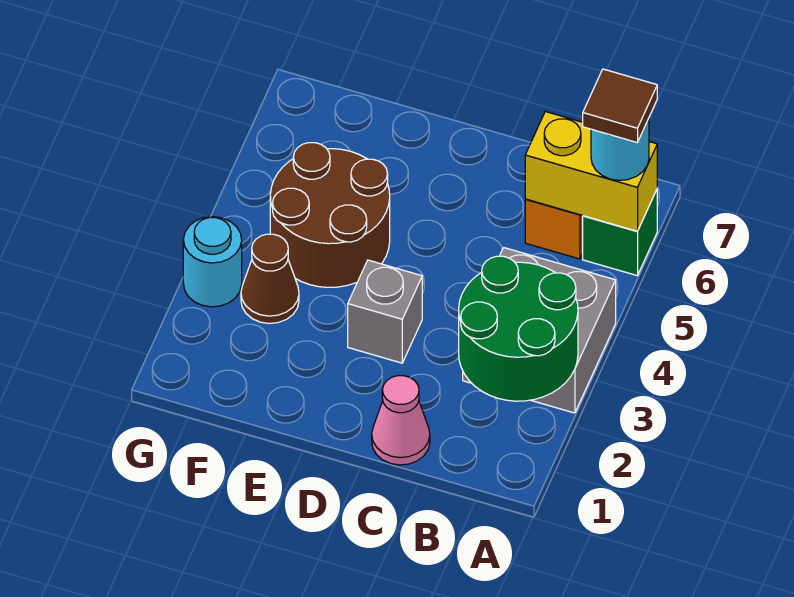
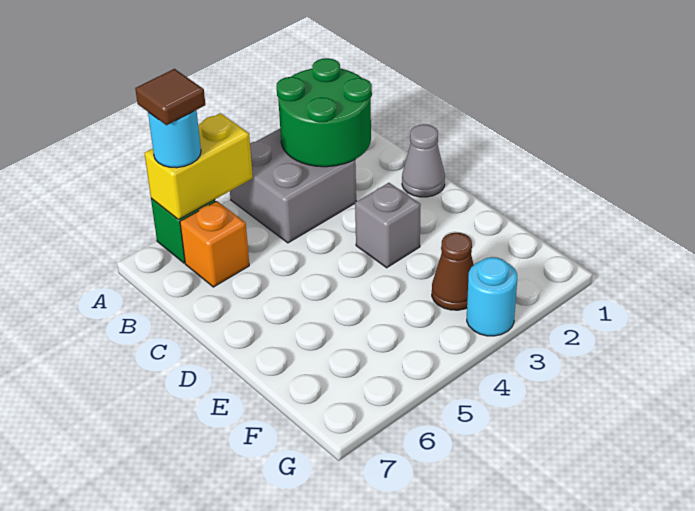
yellow brick A6:B6 level 2 -> yellow brick A5:A6 level 2
pink cone C1 level 1 -> grey cone C1 level 1
brown round brick E4:F5 level 1 -> none

